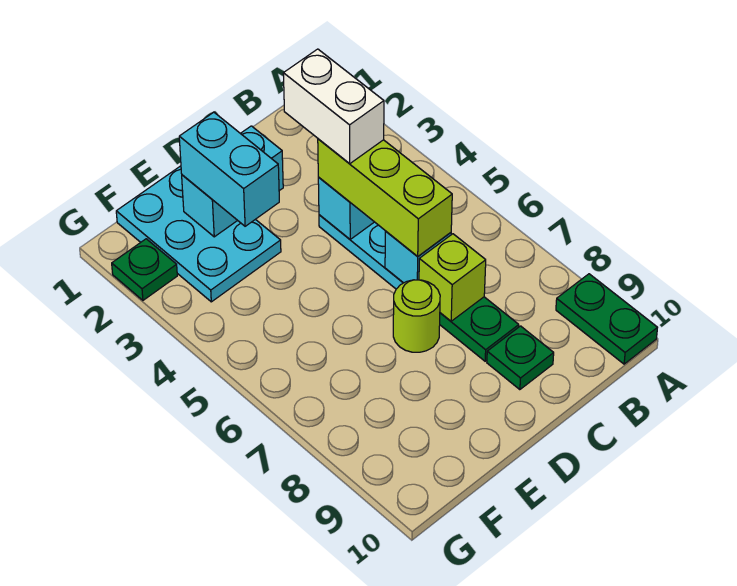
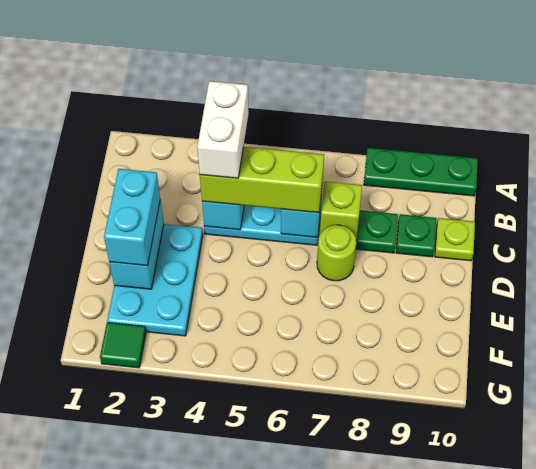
green plate A9:A10 level 1 -> green plate A8:A10 level 1
white brick C3:C4 level 4 -> white brick B4:C4 level 4
none -> lime plate C10 level 1
cyan plate E1:F3 level 1 -> cyan plate D2:F3 level 1
cyan brick E2:E3 level 3 -> cyan brick D2:E2 level 3
green plate G2 level 1 -> green tile G2 level 1

